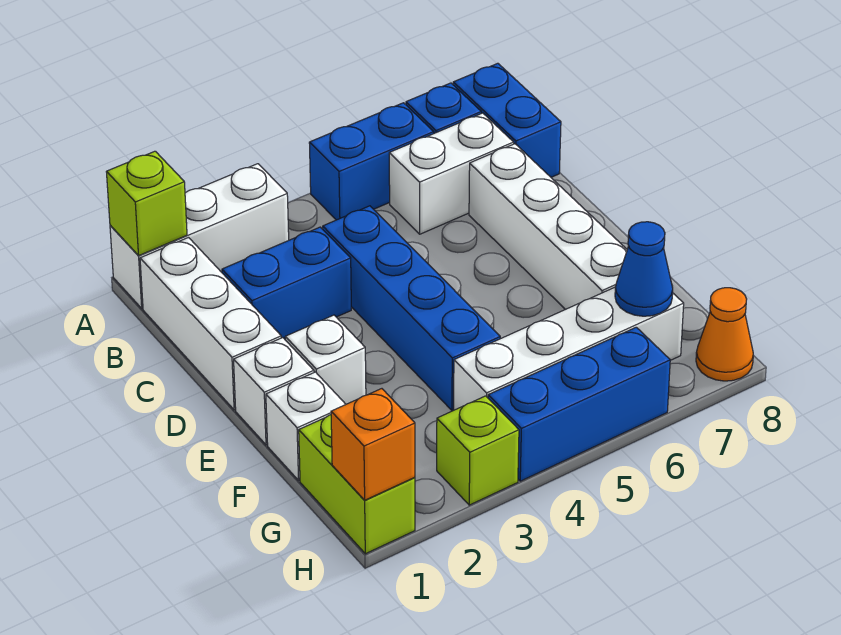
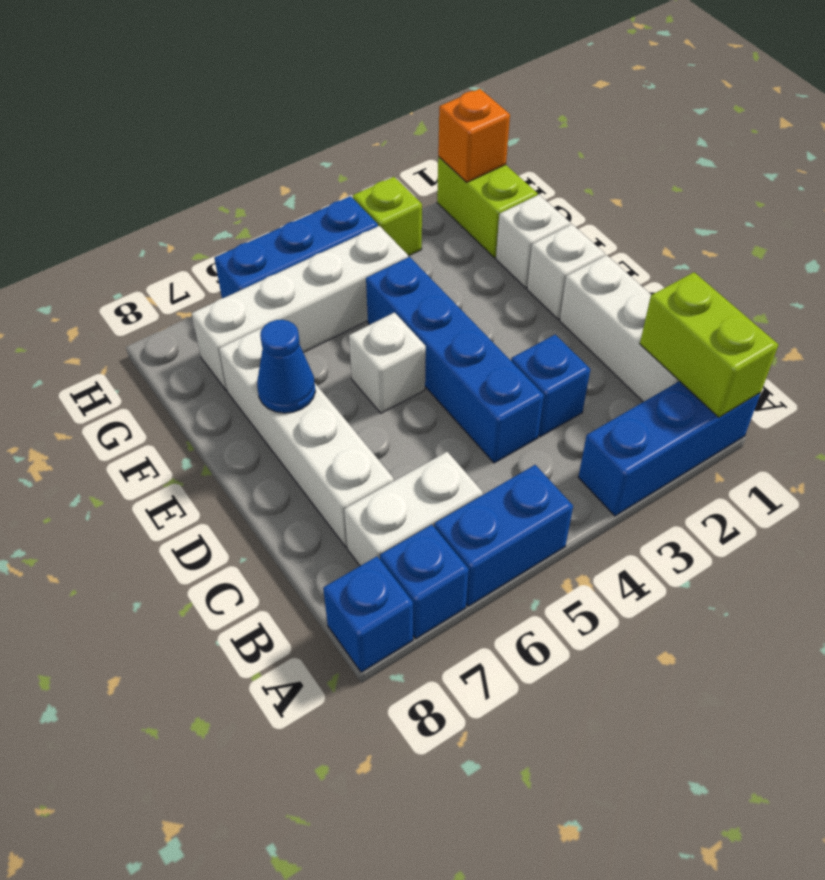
white brick A1:A3 level 1 -> blue brick A1:A3 level 1
lime brick A1 level 2 -> lime brick A1:B1 level 2
blue brick A8:B8 level 1 -> blue brick A8 level 1
blue brick C2:C3 level 1 -> blue brick C3 level 1
white brick E2 level 1 -> white brick E5 level 1
blue cone G7 level 2 -> blue cone E7 level 2
orange cone H8 level 1 -> none

